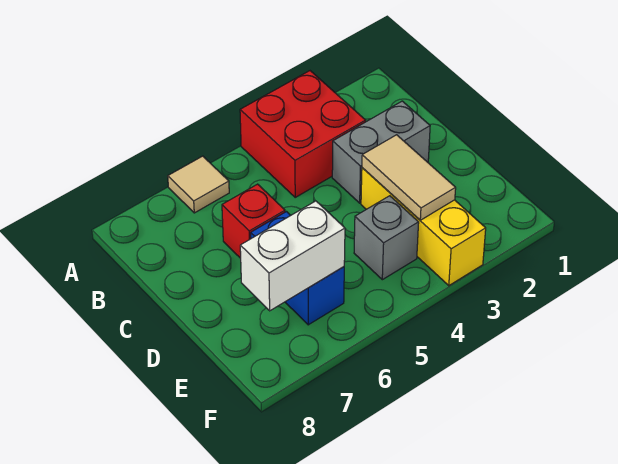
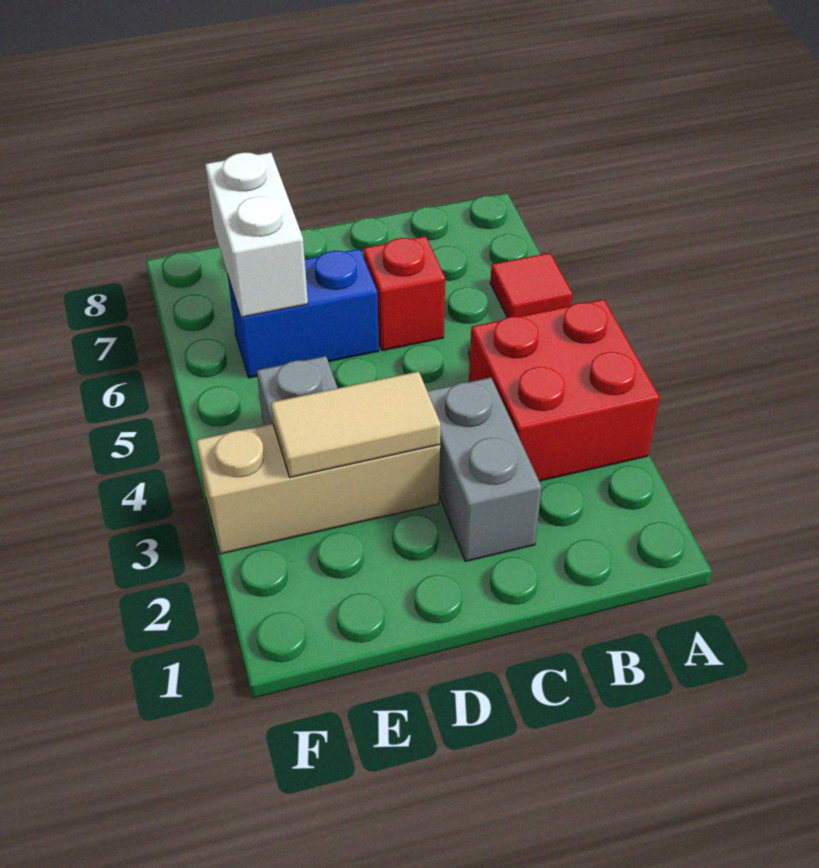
tan tile A6 level 1 -> red tile A6 level 1
yellow brick D3:F3 level 1 -> tan brick D3:F3 level 1

